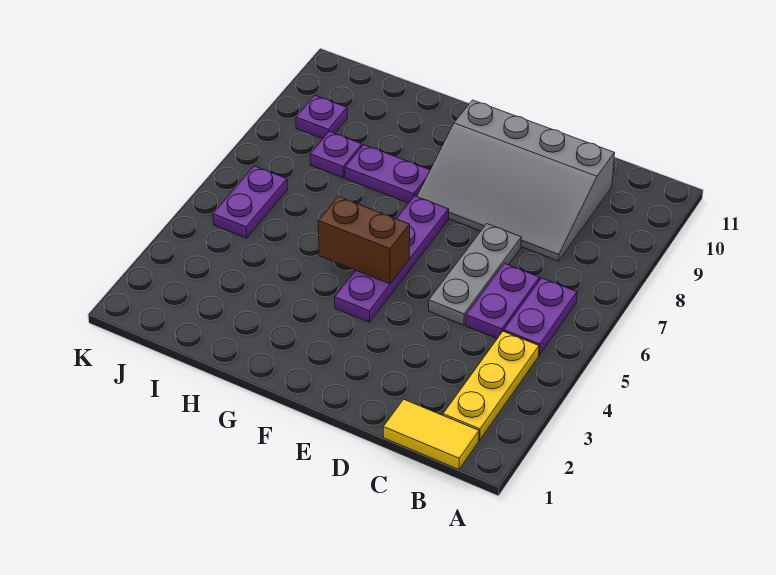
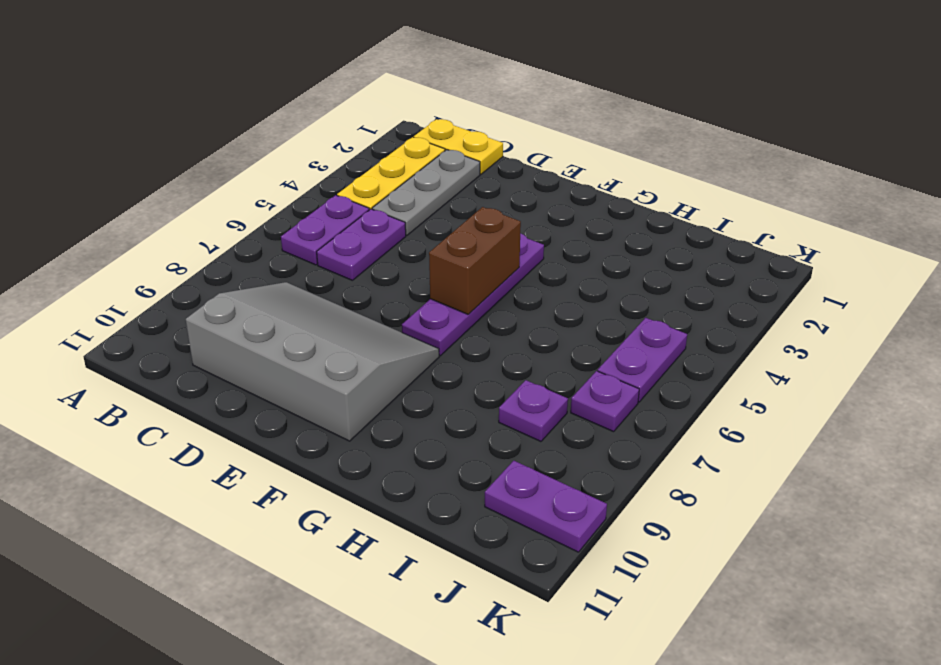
yellow tile B1:C1 level 1 -> yellow plate B1:C1 level 1
grey plate D5:D7 level 1 -> grey plate C2:C4 level 1
brown brick F5:G5 level 2 -> brown brick F5:F6 level 2
purple plate G8:H8 level 1 -> purple plate J10:K10 level 1
purple plate J9 level 1 -> purple plate J7 level 1

